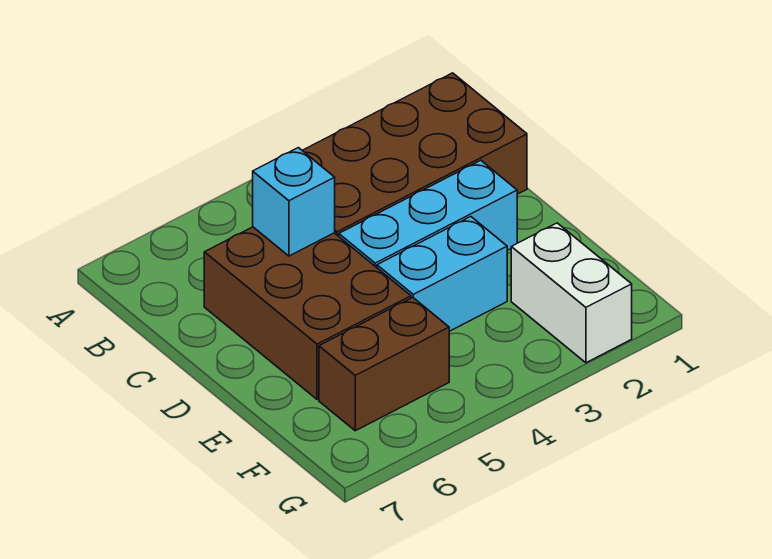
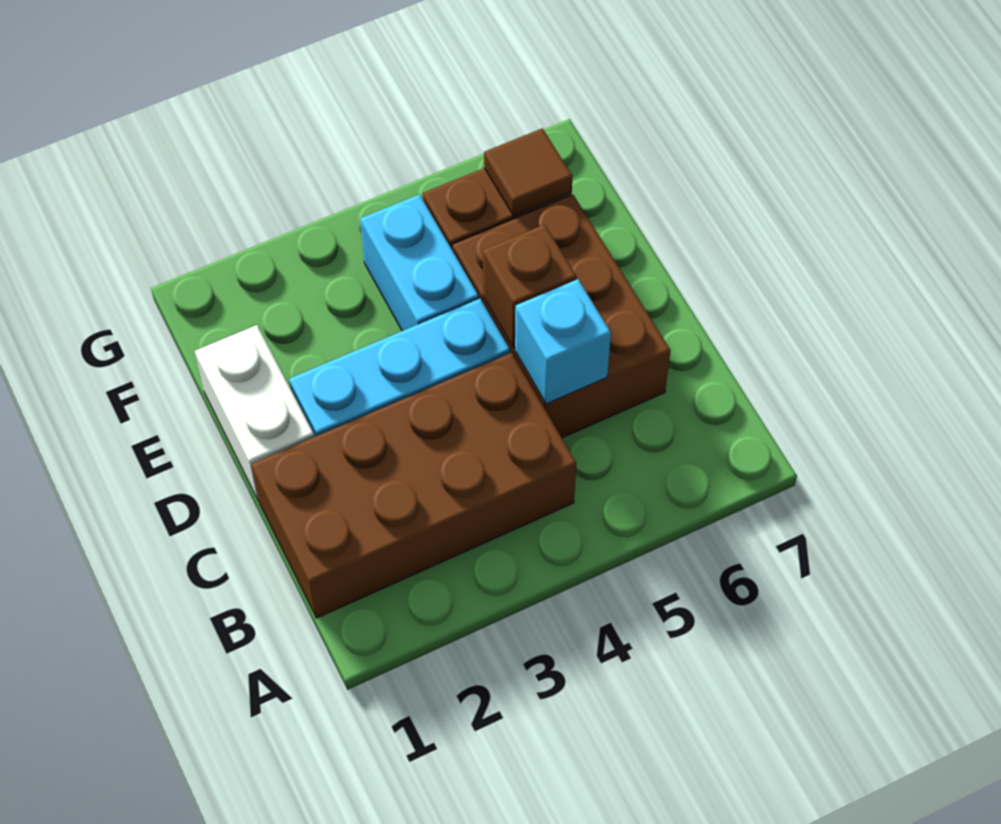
none -> brown brick D5 level 2
cyan brick E3:E4 level 1 -> cyan brick E4:F4 level 1
white brick F2:G2 level 1 -> white brick D1:E1 level 1
none -> brown tile F6 level 2

